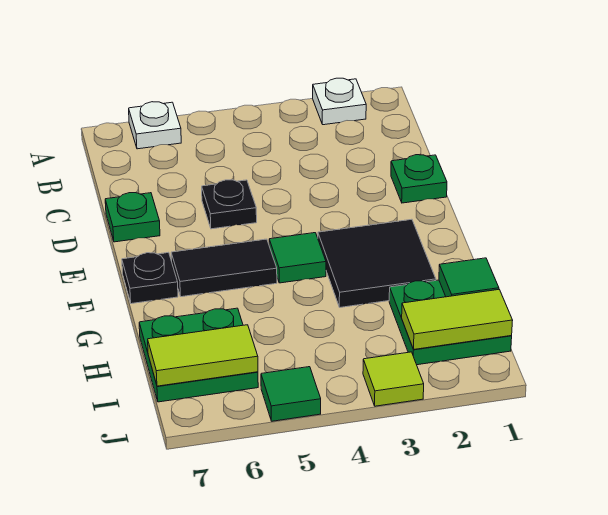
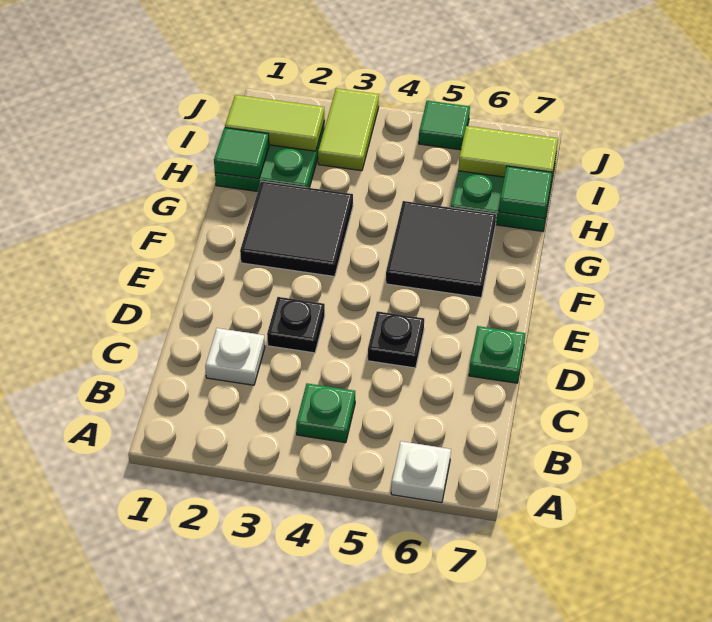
white plate A2 level 1 -> white plate C2 level 1
green plate D1 level 1 -> green plate B4 level 1
green tile F4 level 1 -> green tile H7 level 2
black tile F5:F6 level 1 -> black tile F5:G6 level 1
black plate F7 level 1 -> black plate D3 level 1
lime tile J3 level 1 -> lime tile I3:J3 level 1

